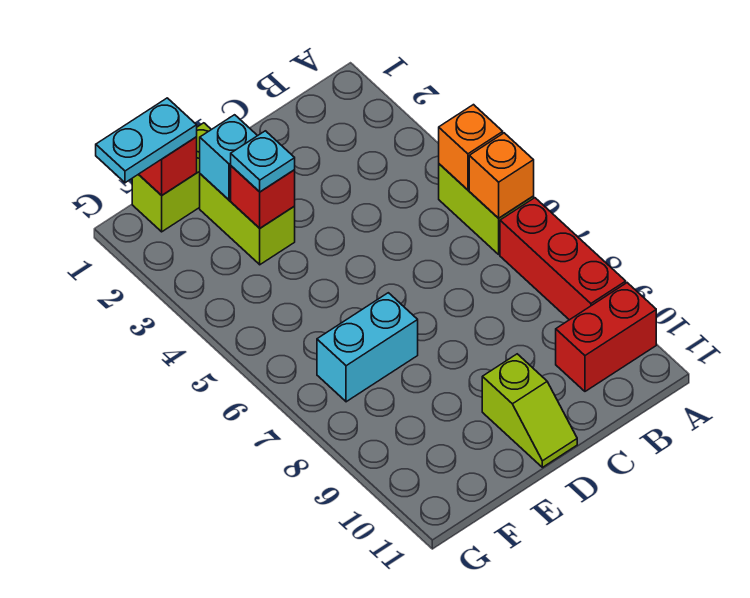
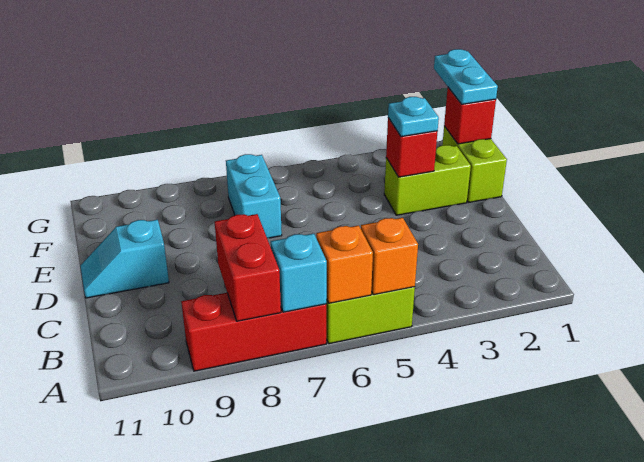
red brick A10:B10 level 1 -> red brick A8:B8 level 2
lime slope D10:D11 level 1 top 10 -> cyan slope D10:D11 level 1 top 10
cyan brick E2 level 2 -> cyan brick A7 level 2

